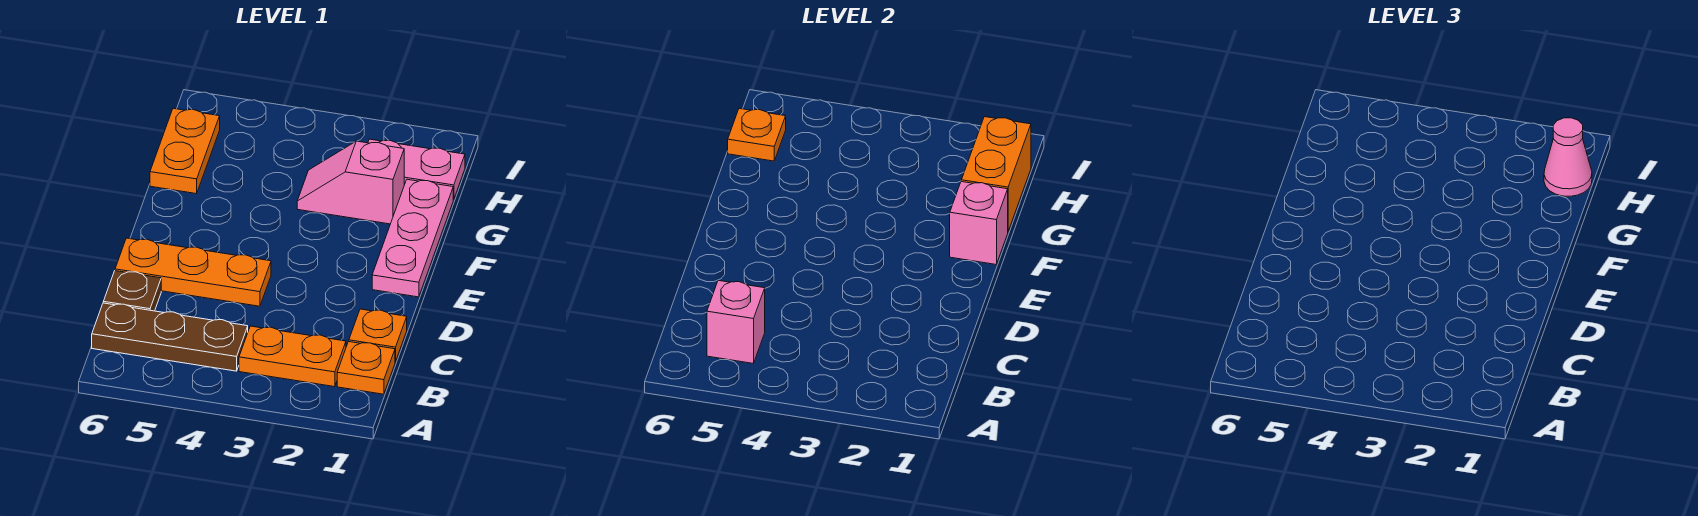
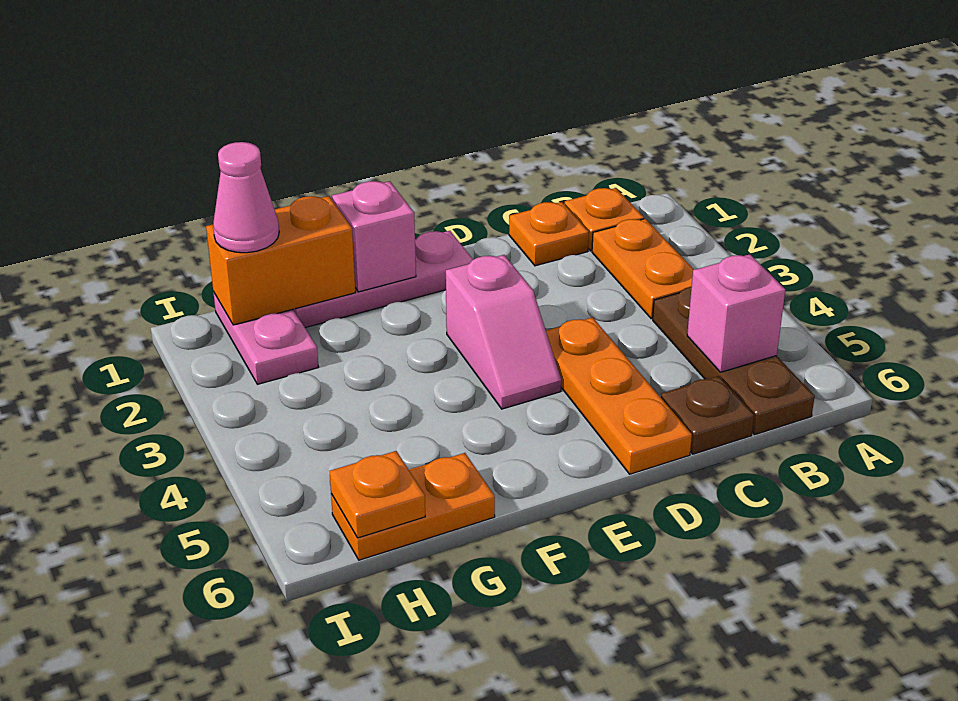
pink slope G2:G3 level 1 top 2 -> pink slope E3:E4 level 1 top 3

